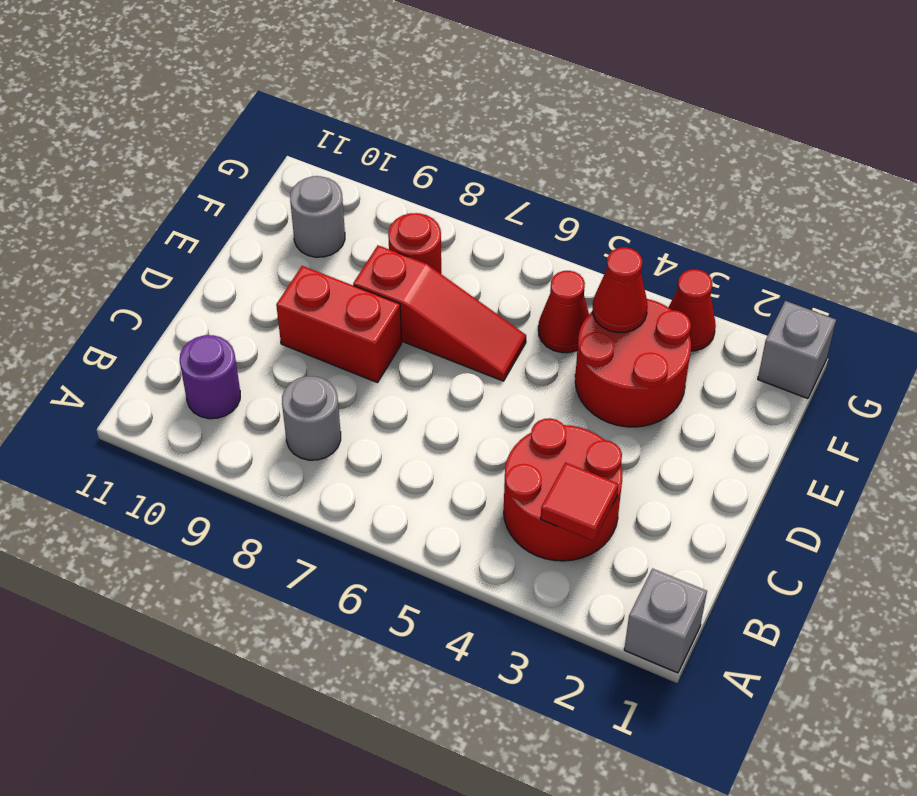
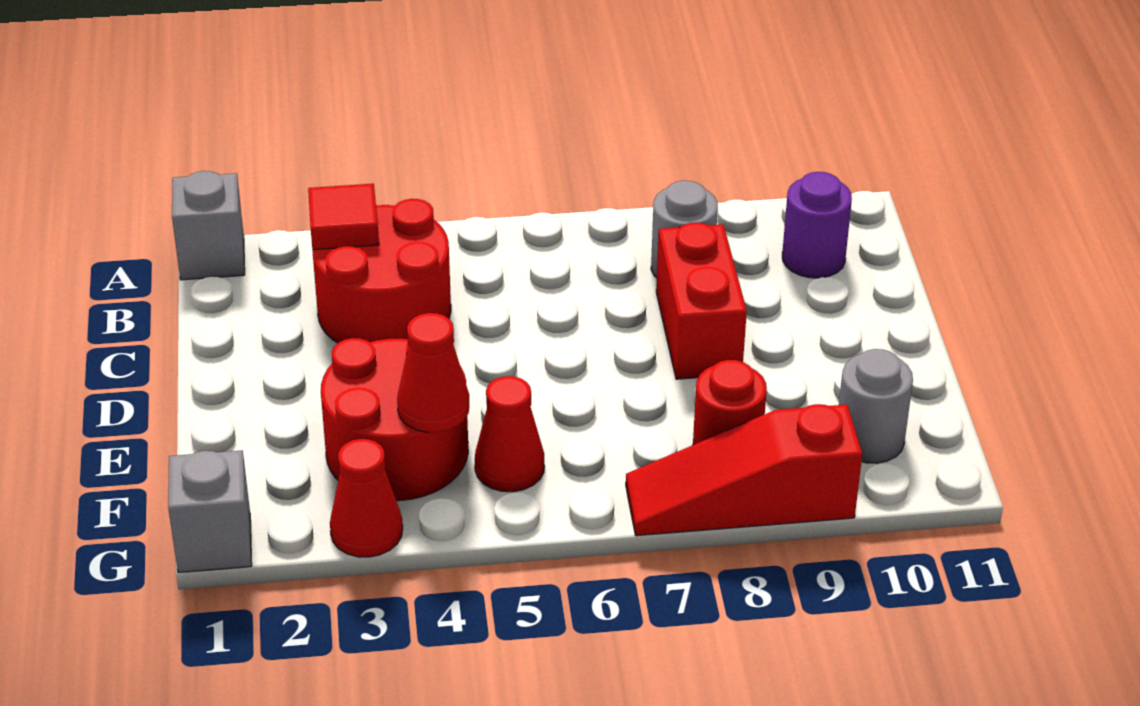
red brick D8:D9 level 1 -> red brick C8:D8 level 1
red slope E6:E8 level 1 top 8 -> red slope G7:G9 level 1 top 9

